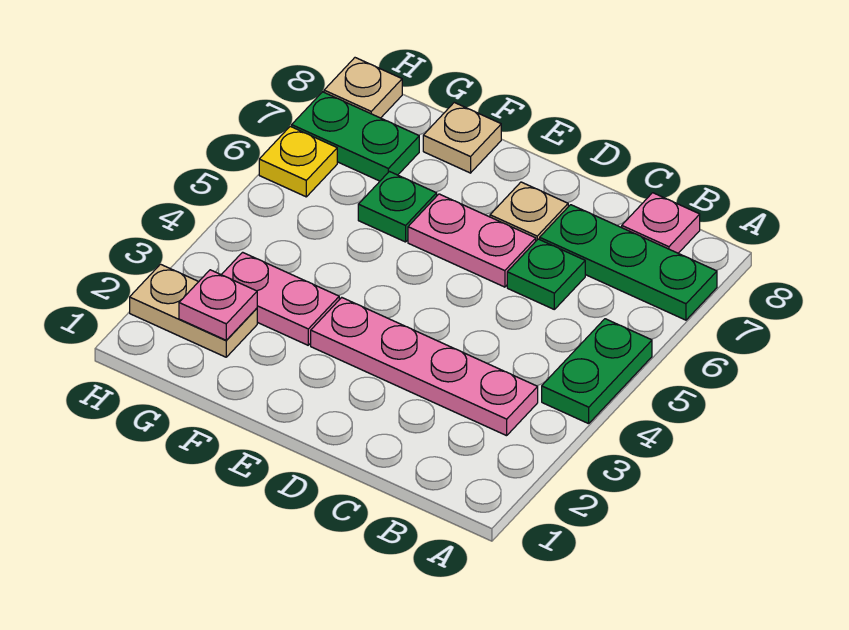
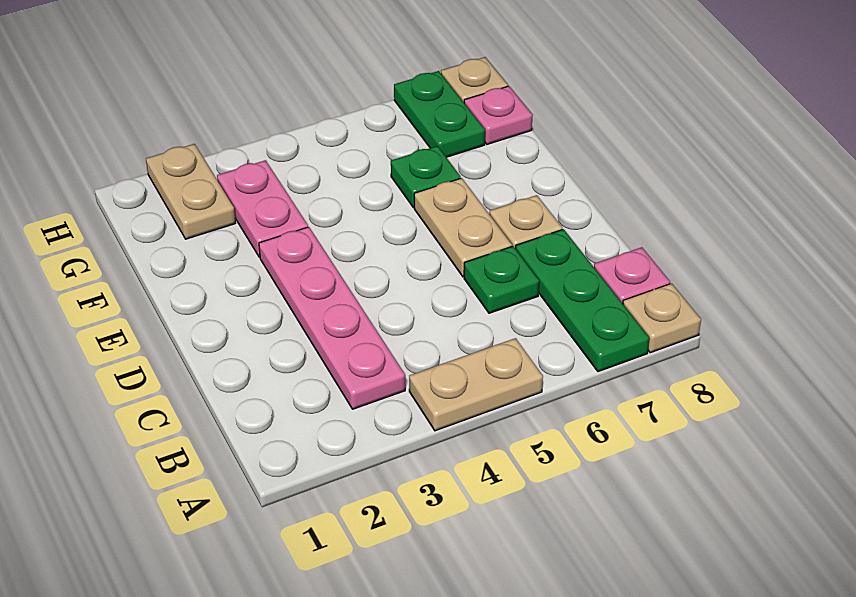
green plate A4:A5 level 1 -> tan plate A4:A5 level 1
pink plate D6:E6 level 1 -> tan plate D6:E6 level 1
tan plate F8 level 1 -> tan plate A8 level 1
pink plate G2 level 2 -> pink plate G8 level 1
yellow plate H6 level 1 -> none

